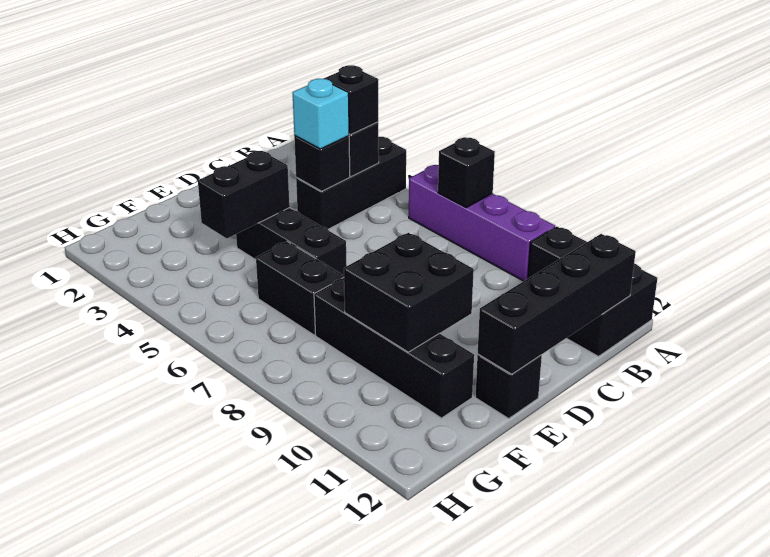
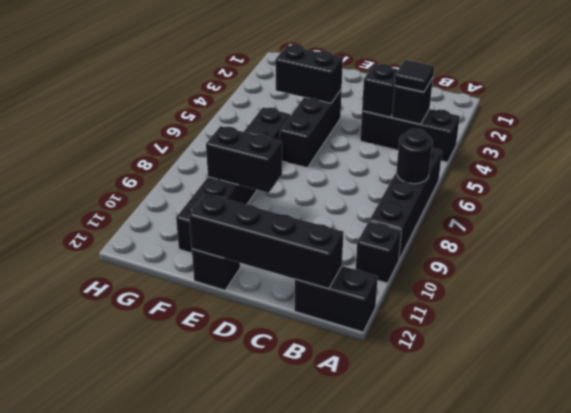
purple brick A6:A9 level 1 -> black brick A6:A9 level 1
black brick A7 level 2 -> black round brick A7 level 2
black brick B4 level 3 -> black tile B4 level 3
cyan brick C4 level 3 -> none
black brick E9:F10 level 2 -> black brick E9:F9 level 2

